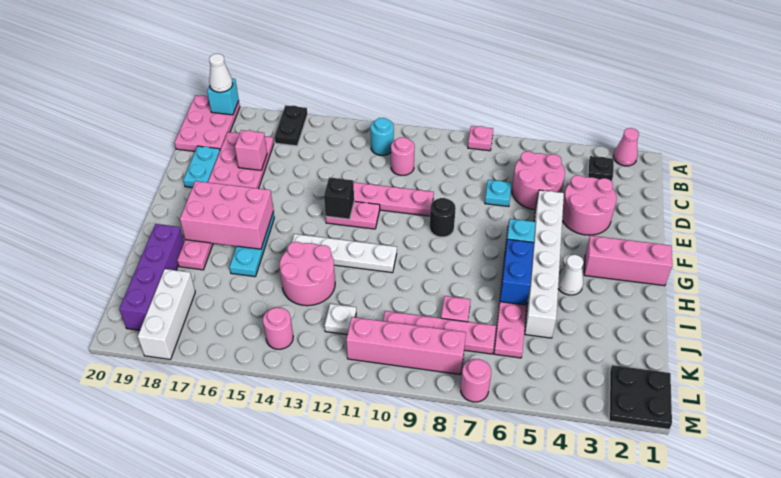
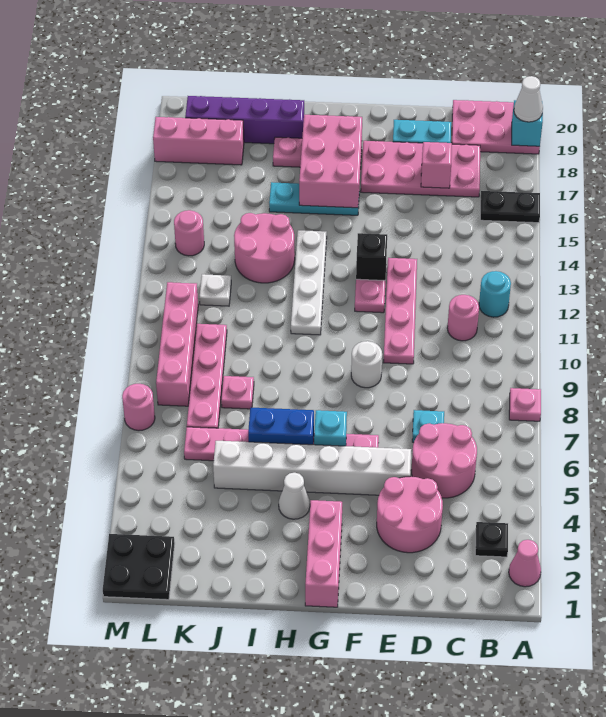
black round brick F9 level 1 -> white round brick F9 level 1
white brick K18:M18 level 1 -> pink brick K18:M18 level 1

